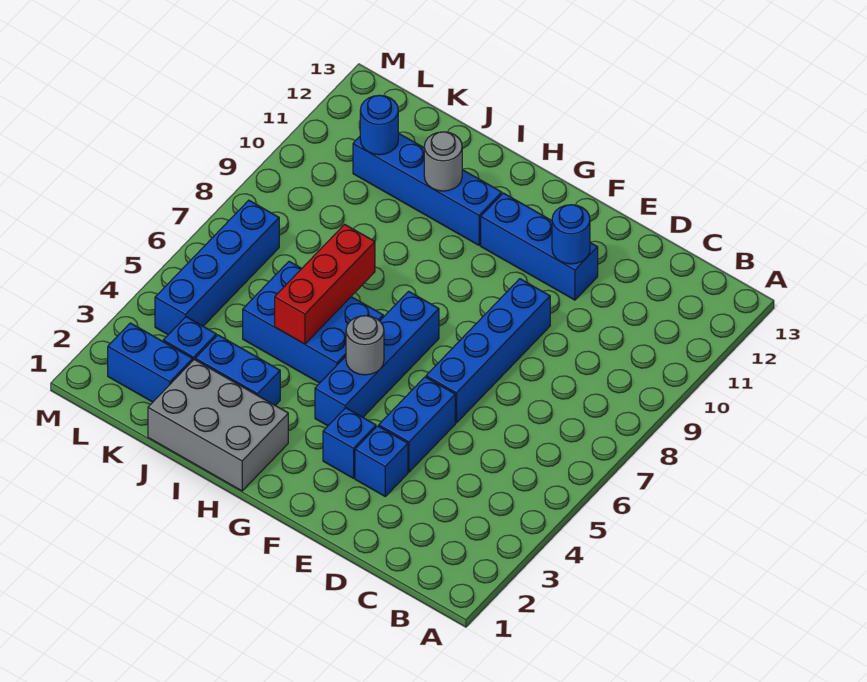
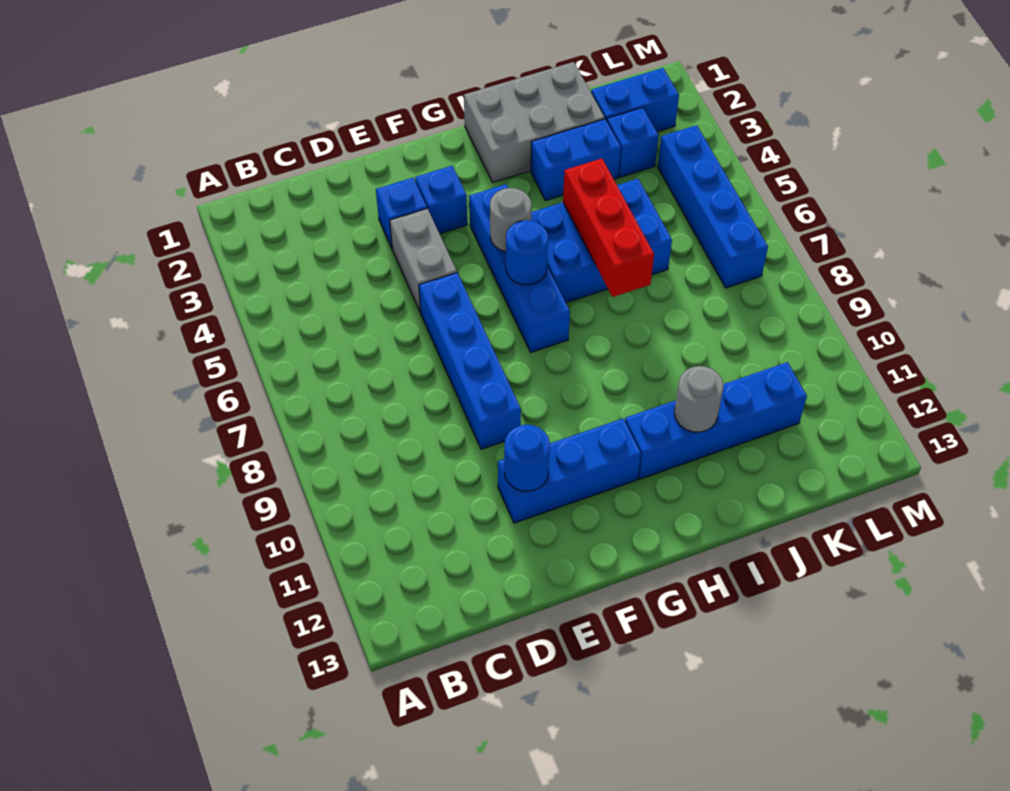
blue brick E4:E5 level 1 -> grey brick E4:E5 level 1
blue round brick K11 level 2 -> blue round brick G6 level 2

